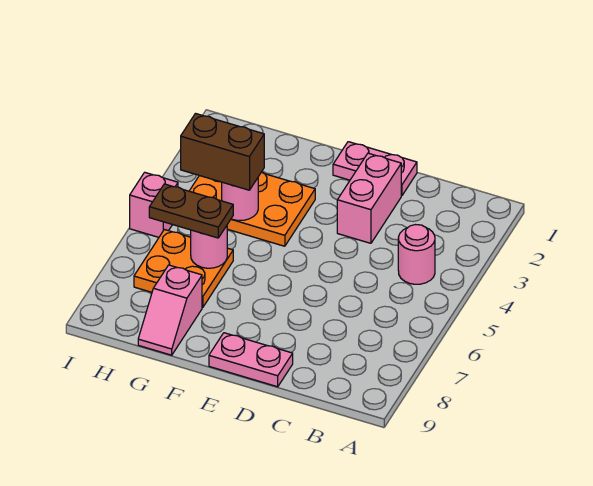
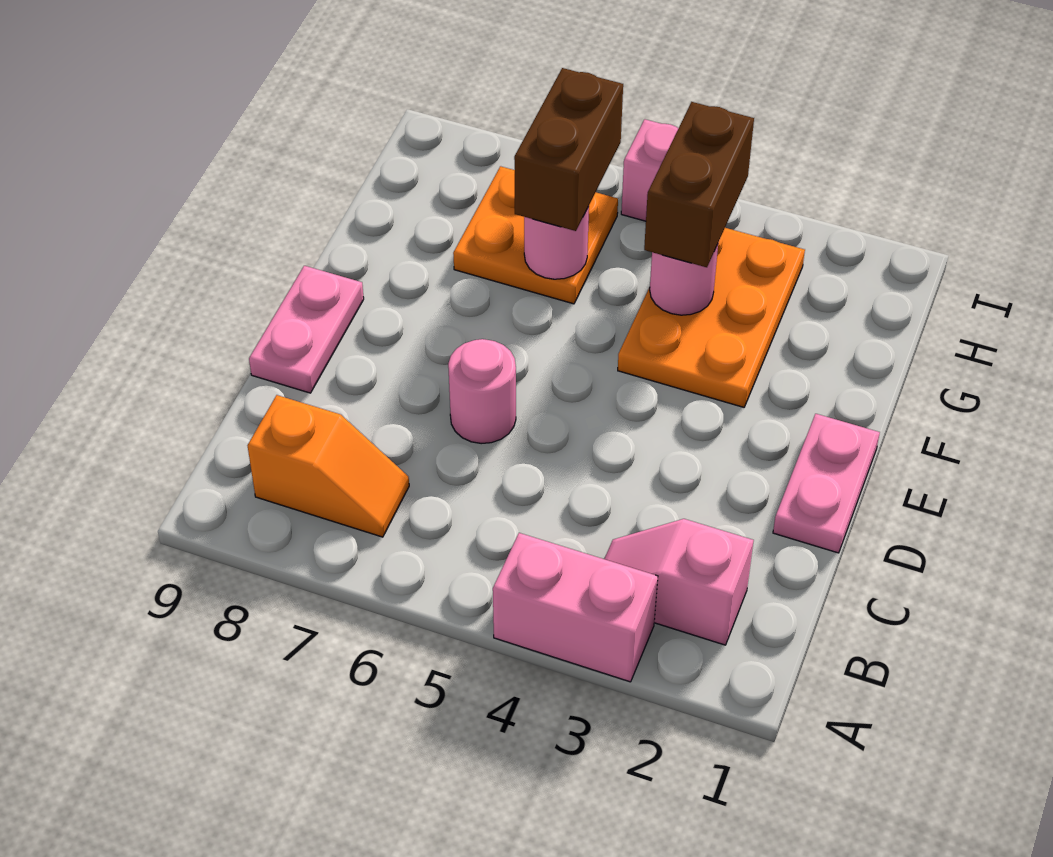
pink round brick B4 level 1 -> pink round brick D6 level 1
none -> orange slope B7:B8 level 1 top 8
pink brick D2:D3 level 1 -> pink brick A3:A4 level 1
brown plate G6:H6 level 3 -> brown brick G6:H6 level 3
pink slope G8:G9 level 1 top 8 -> pink slope B2:B3 level 1 top 2

